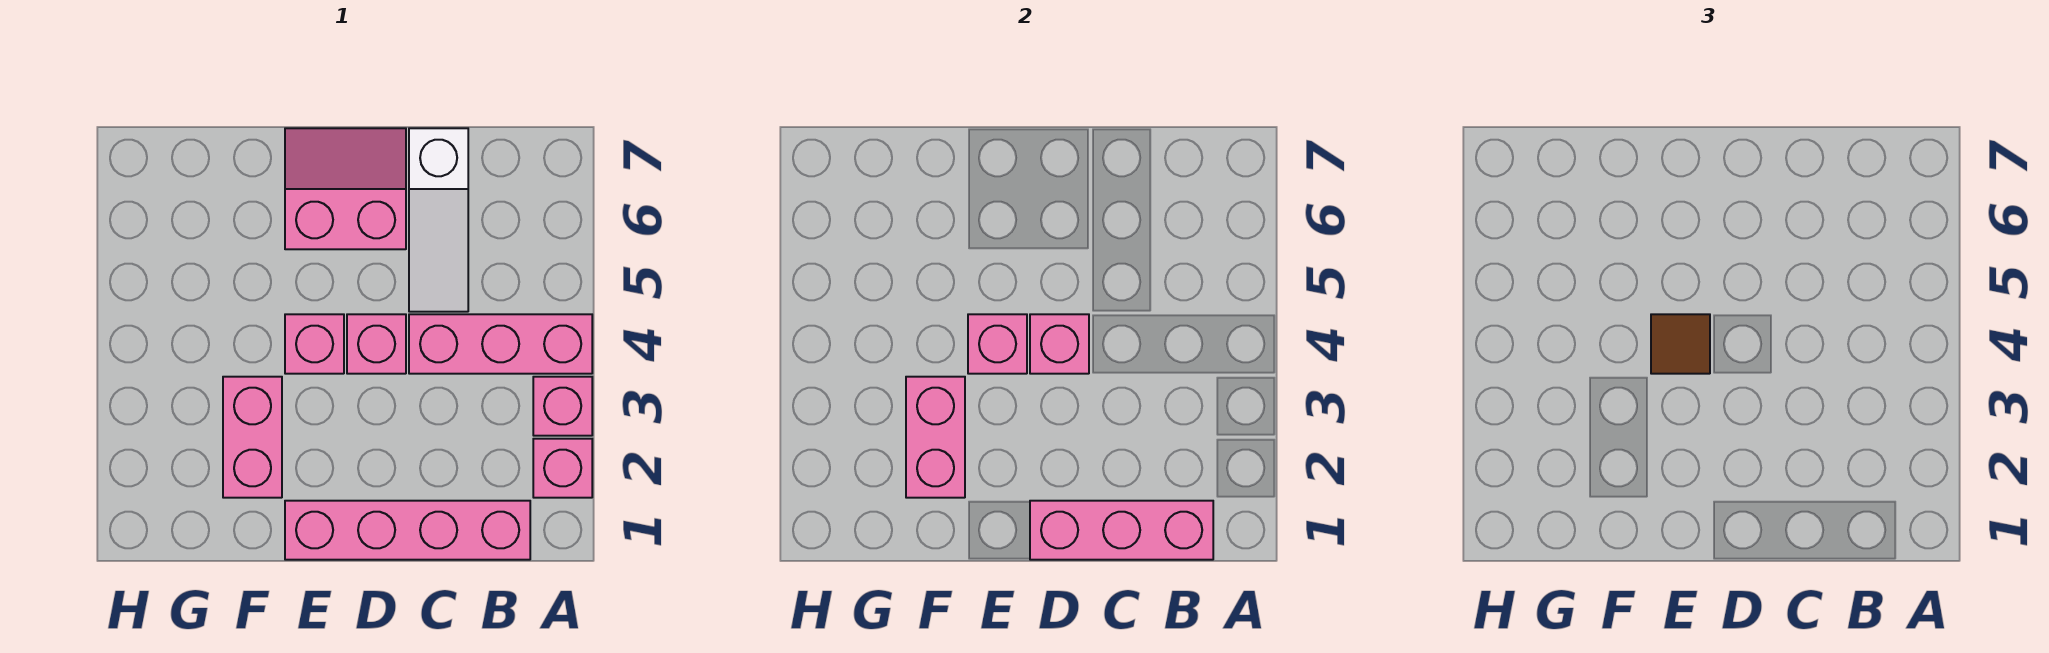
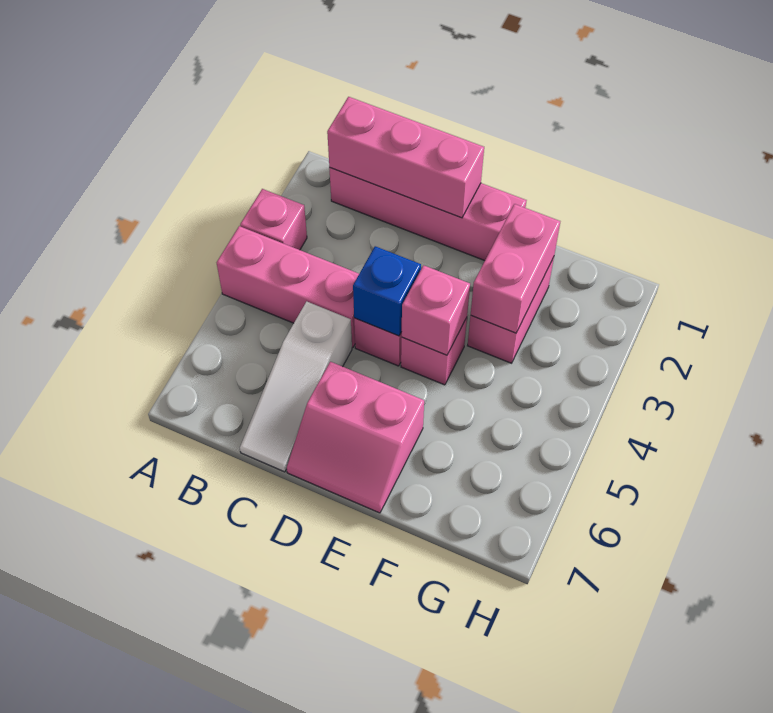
pink brick A2 level 1 -> none
white slope C5:C7 level 1 top 7 -> white slope C5:C7 level 1 top 5
pink brick D4 level 2 -> blue brick D4 level 2
brown tile E4 level 3 -> none

